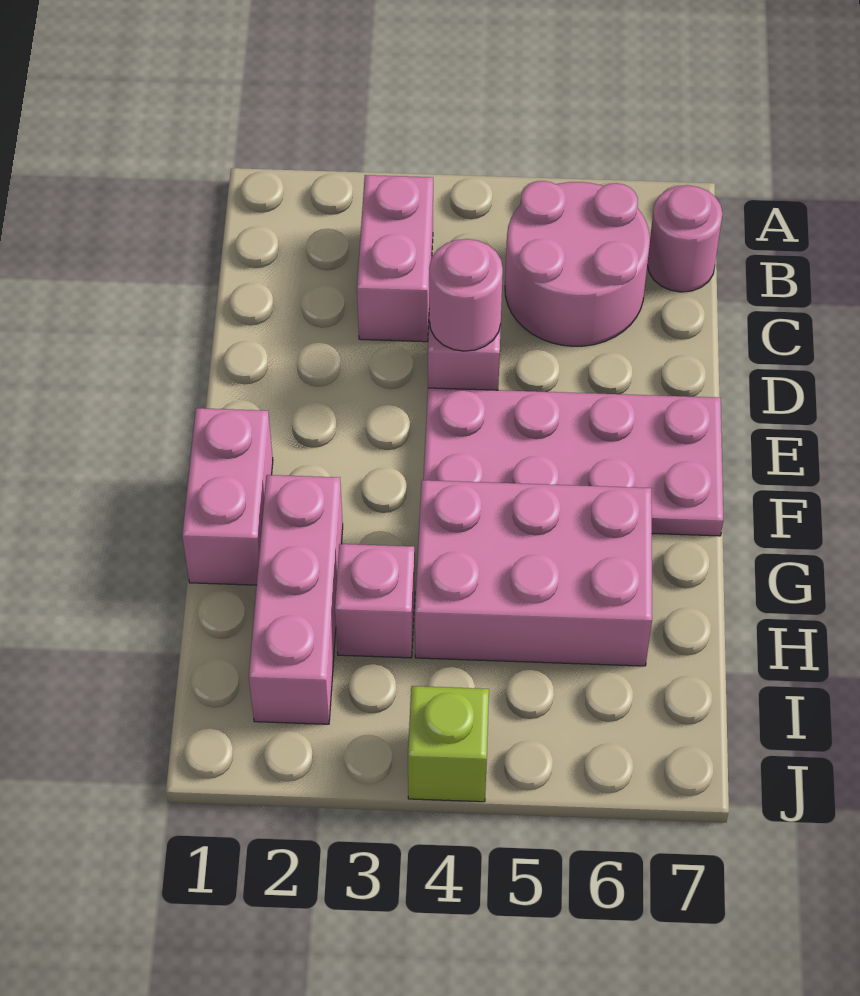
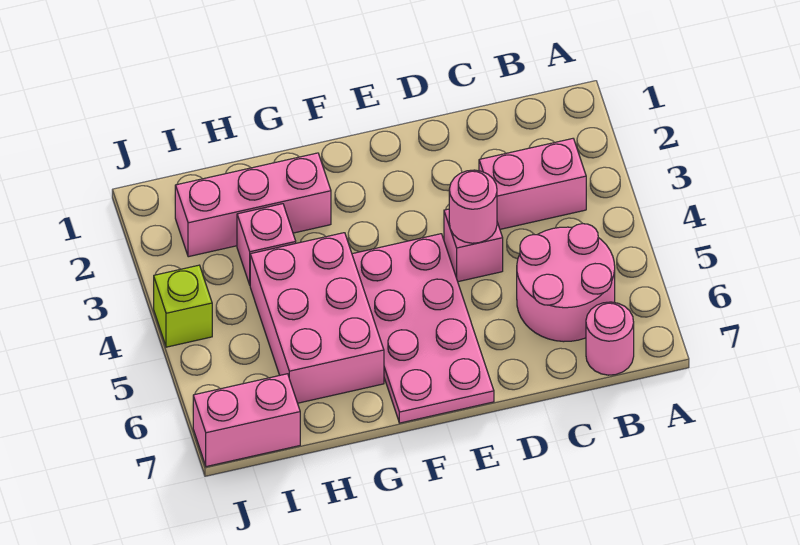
pink brick F1:G1 level 1 -> pink brick I7:J7 level 1

